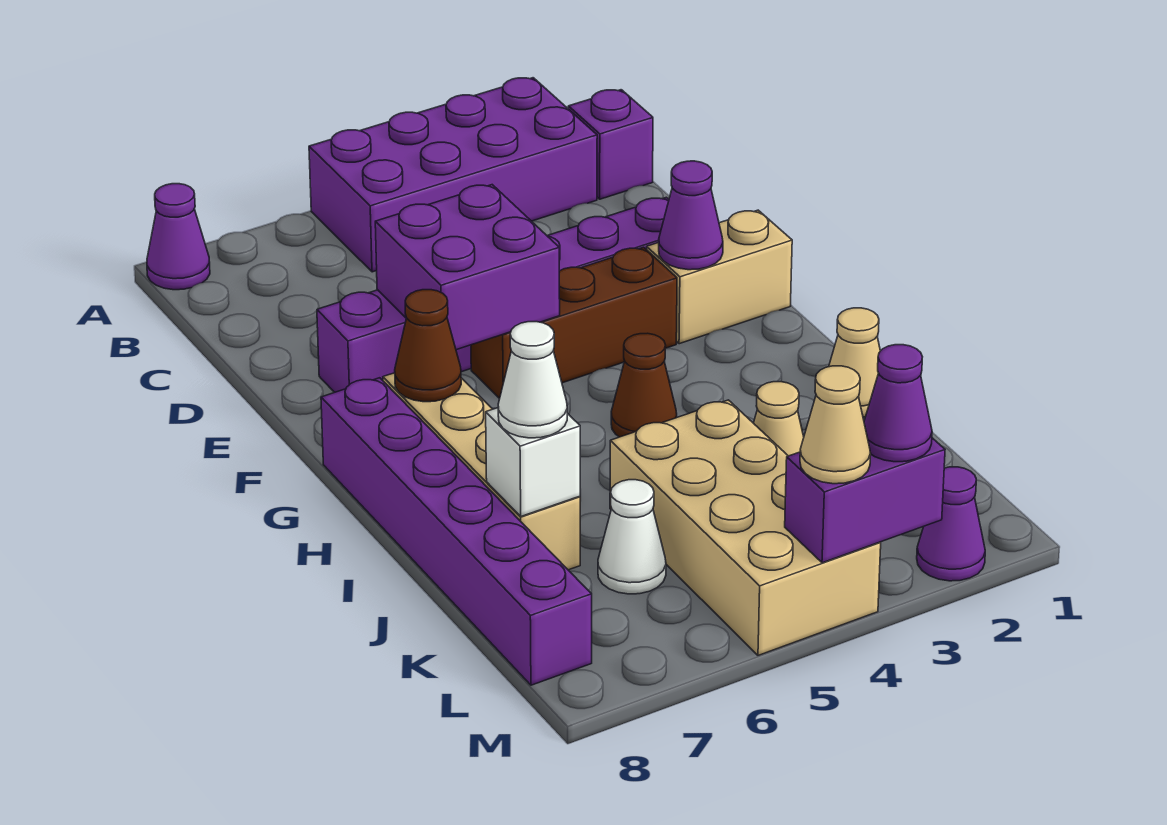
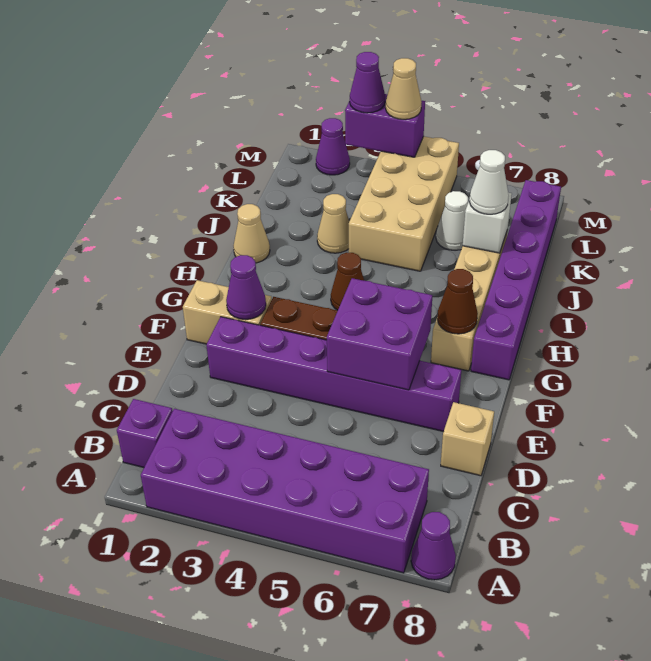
purple brick A2:B5 level 1 -> purple brick A2:B7 level 1
none -> tan brick D8 level 1

